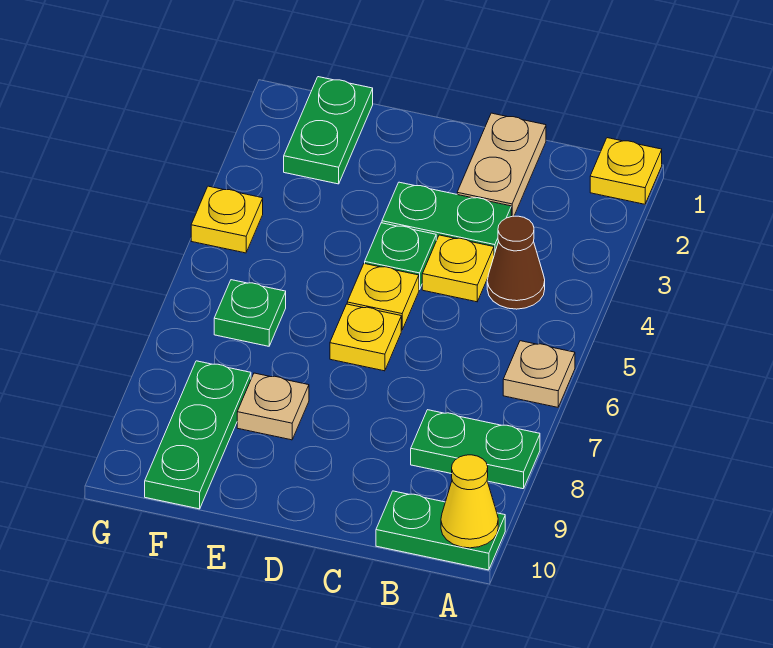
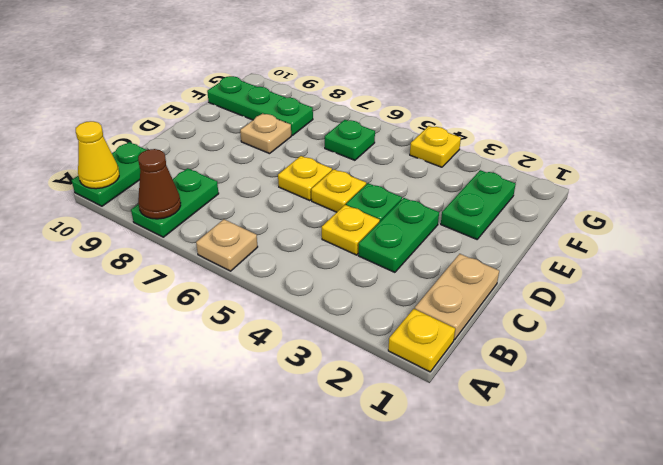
brown cone B4 level 1 -> brown cone A8 level 2
tan plate C1:C2 level 1 -> tan plate B1:C1 level 1
green plate F1:F2 level 1 -> green plate E2:F2 level 1

